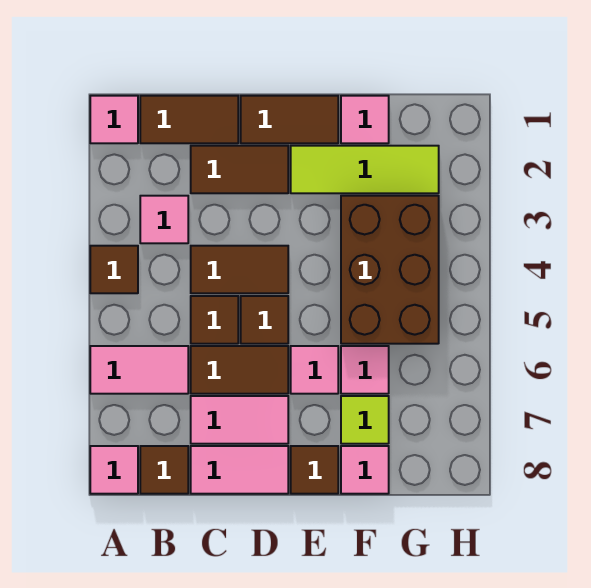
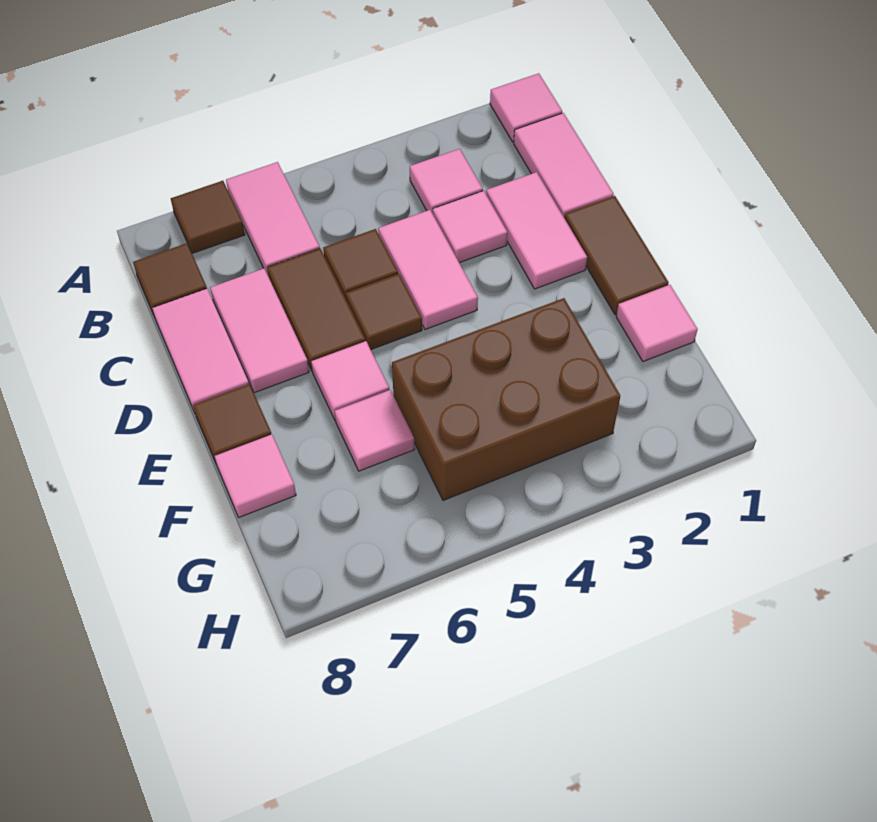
brown tile A4 level 1 -> brown tile A7 level 1
pink tile A8 level 1 -> pink tile C3 level 1
brown tile B1:C1 level 1 -> pink tile B1:C1 level 1
brown tile C2:D2 level 1 -> pink tile C2:D2 level 1
brown tile C4:D4 level 1 -> pink tile C4:D4 level 1
lime tile E2:G2 level 1 -> none
lime tile F7 level 1 -> none

